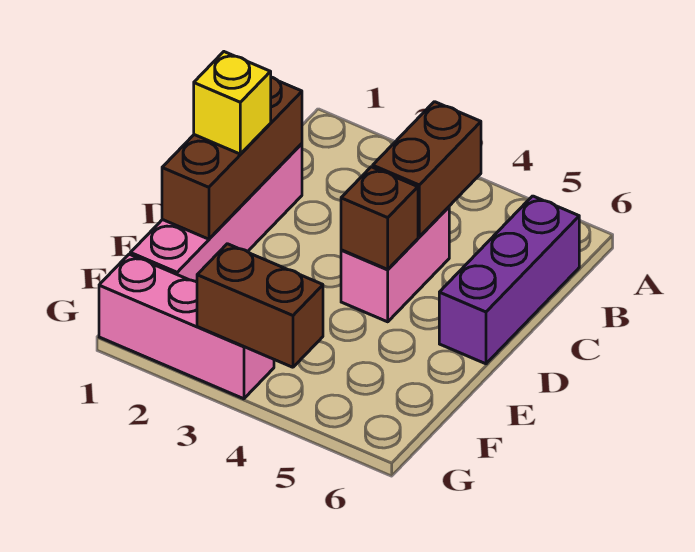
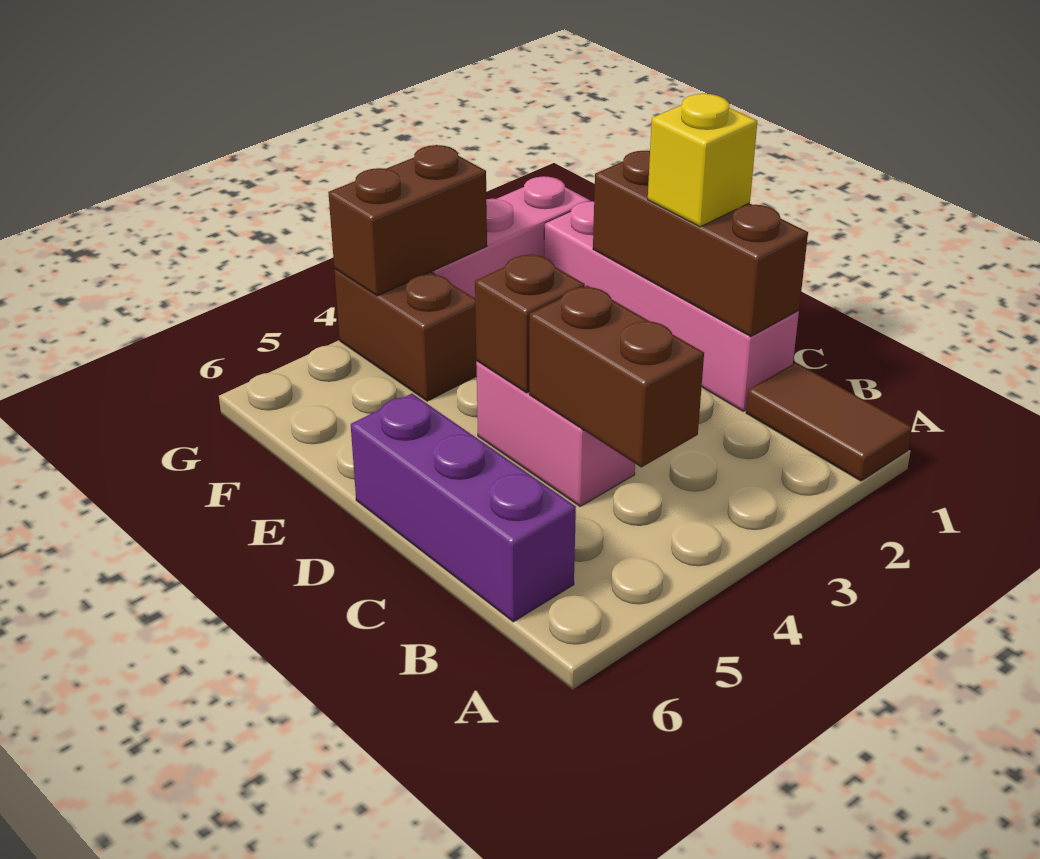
none -> brown tile A1:B1 level 1
none -> brown brick F4:G4 level 1

